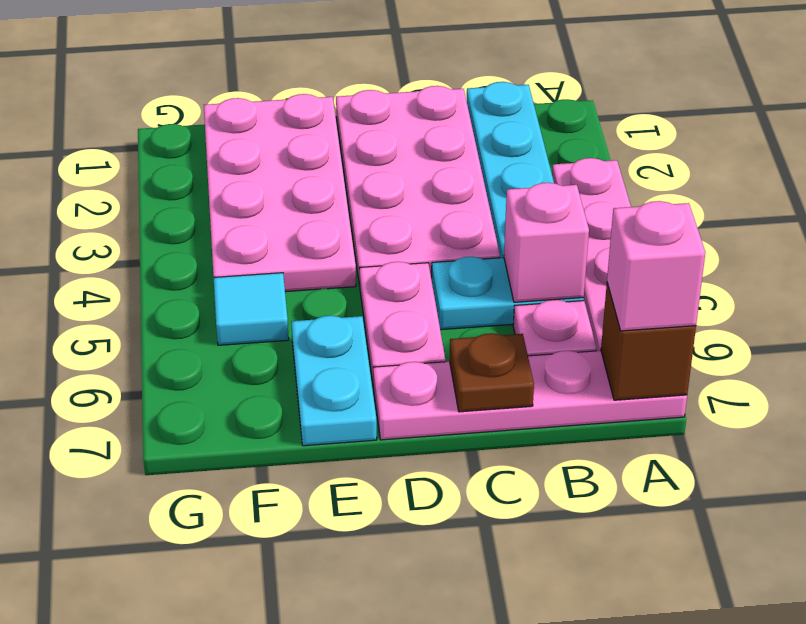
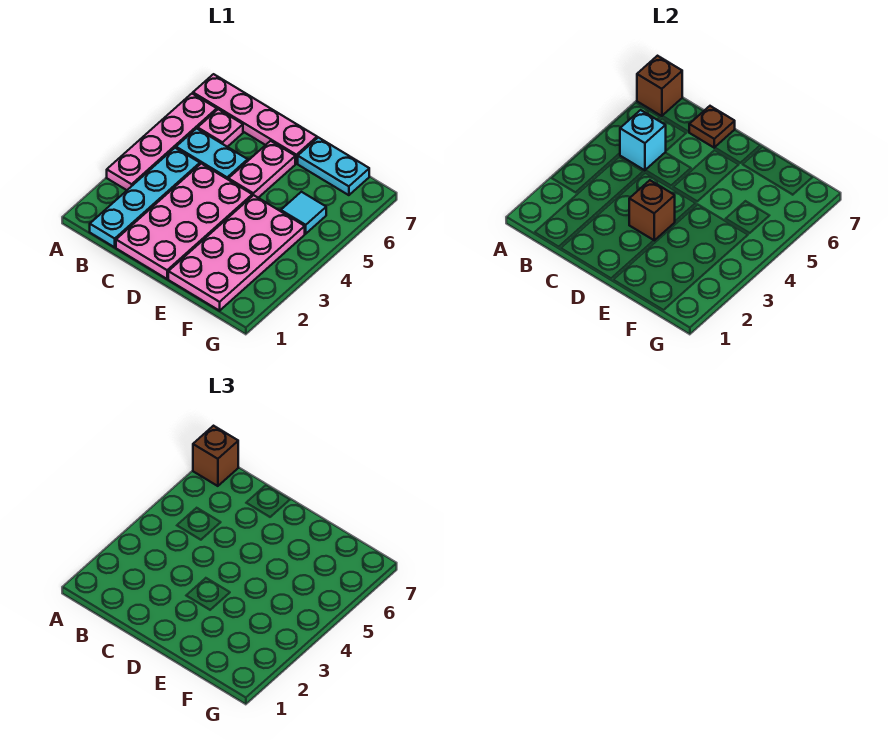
pink brick A7 level 3 -> brown brick A7 level 3
pink brick B5 level 2 -> cyan brick B5 level 2
none -> brown brick D3 level 2
cyan plate E6:E7 level 1 -> cyan plate E7:F7 level 1

